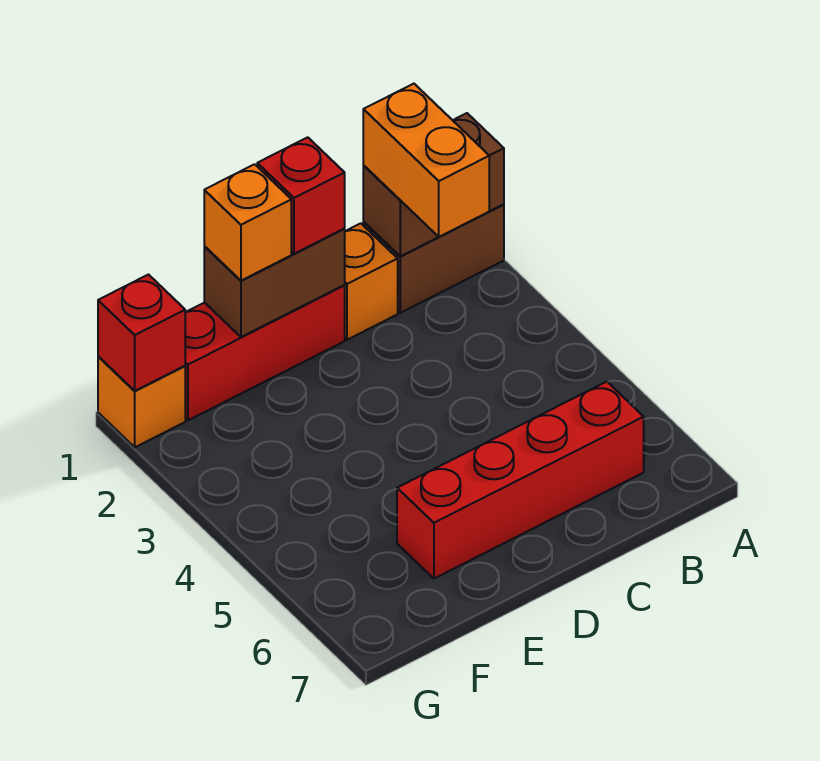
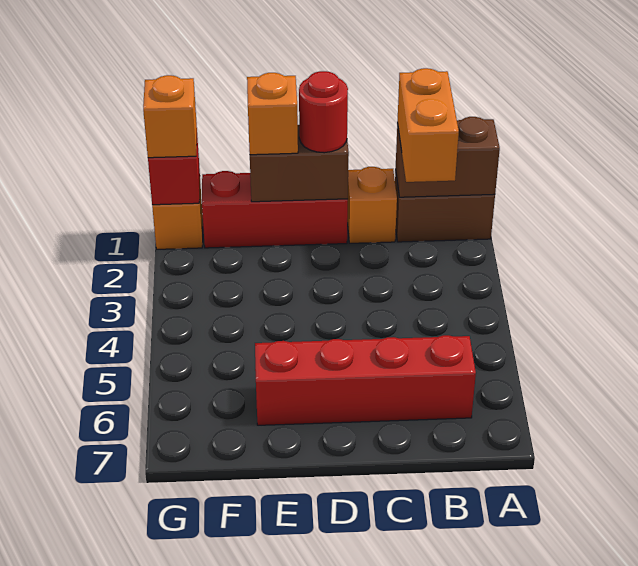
red brick D1 level 3 -> red round brick D1 level 3
none -> orange brick G1 level 3

